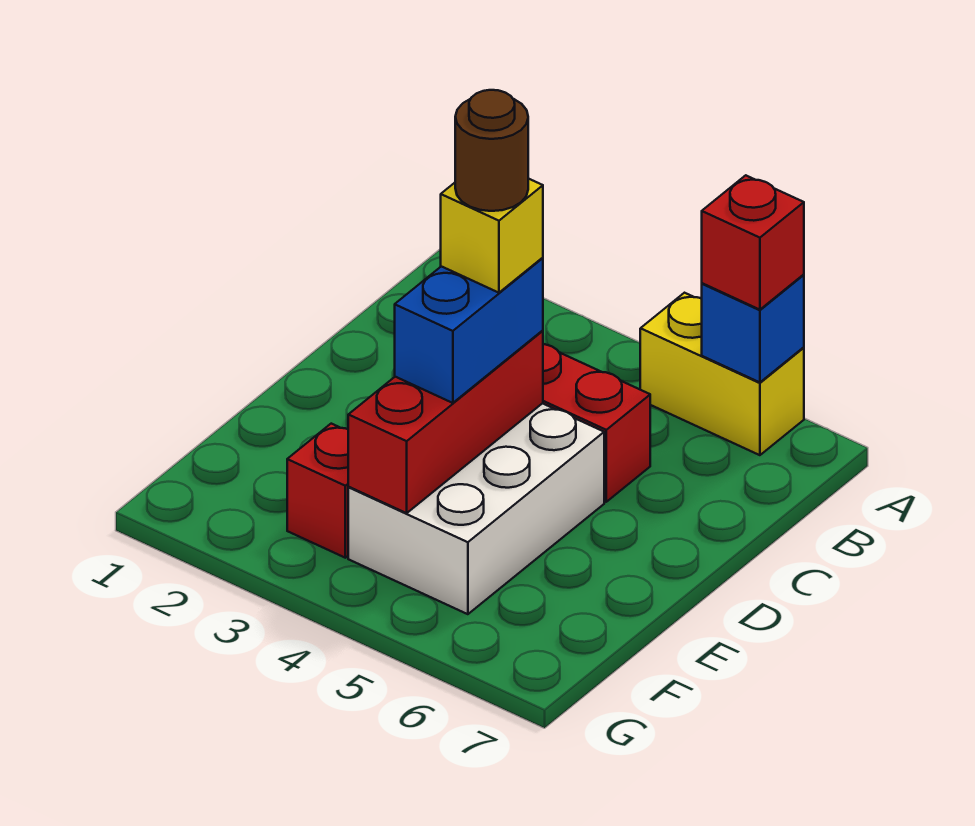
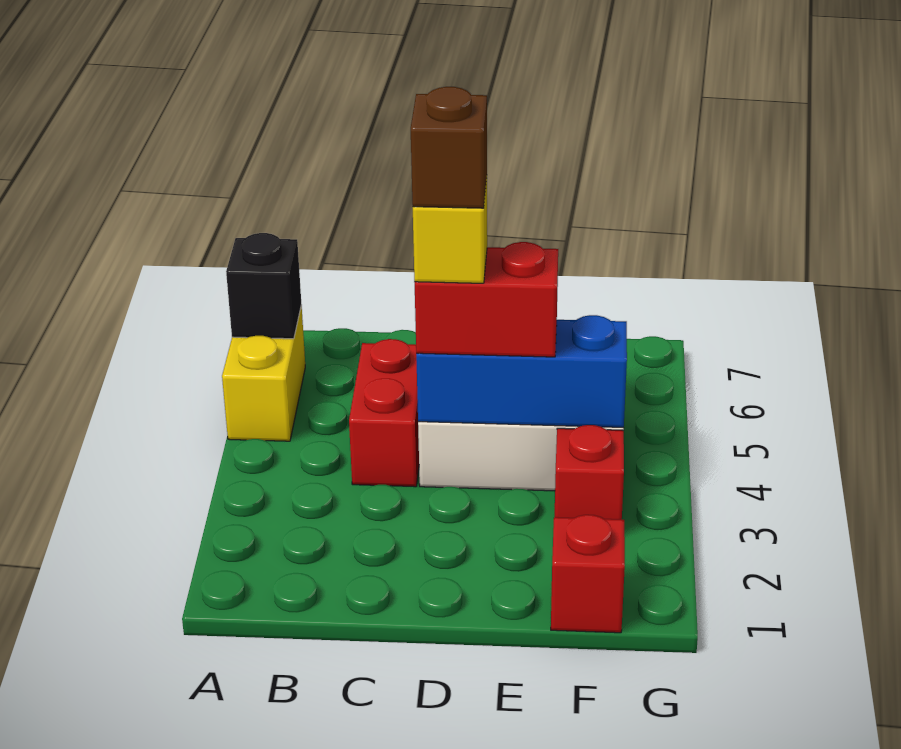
blue brick A6 level 2 -> black brick A6 level 2
red brick A6 level 3 -> red brick F1 level 1
red brick D4:F4 level 2 -> blue brick D4:F4 level 2
blue brick D4:E4 level 3 -> red brick D4:E4 level 3
brown round brick D4 level 5 -> brown brick D4 level 5

